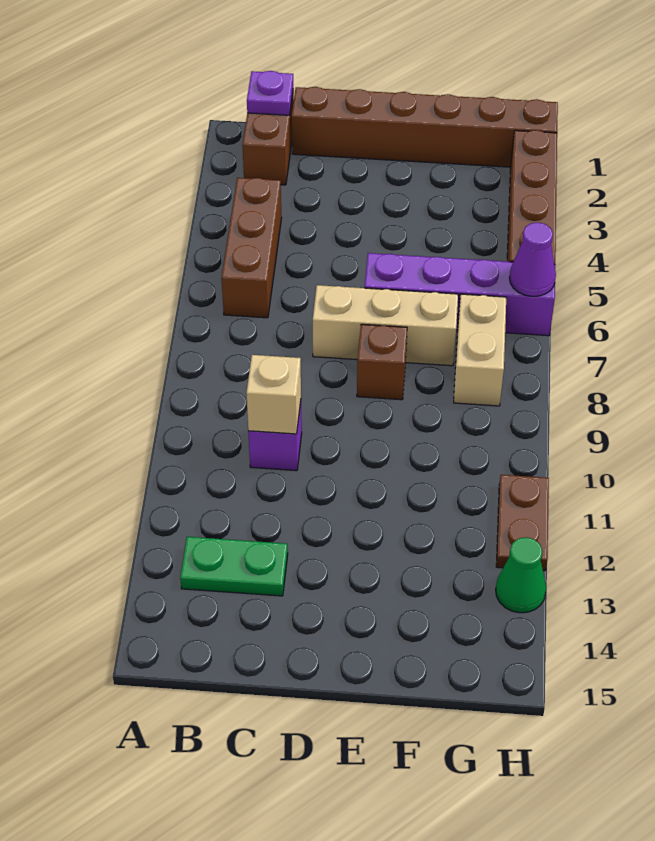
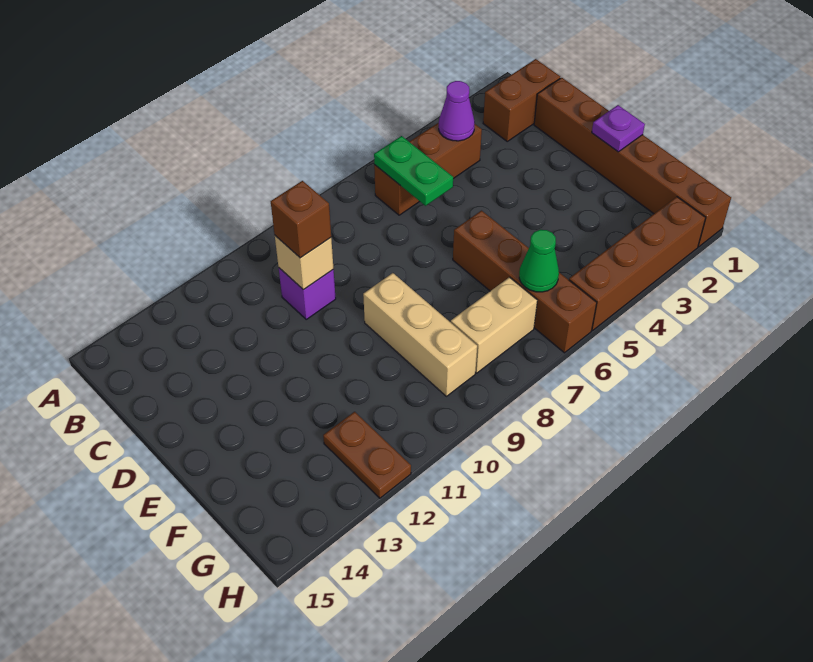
purple plate B1 level 2 -> purple plate E1 level 2
green plate B13:C13 level 1 -> green plate B6:C6 level 2
tan brick D7:F7 level 1 -> tan brick E9:G9 level 1
purple brick E6:H6 level 1 -> brown brick E6:H6 level 1
brown brick E8 level 1 -> brown brick C10 level 3
purple cone H6 level 2 -> purple cone B4 level 2
brown plate H11:H12 level 1 -> brown plate G12:H12 level 1
green cone H13 level 1 -> green cone G6 level 2

